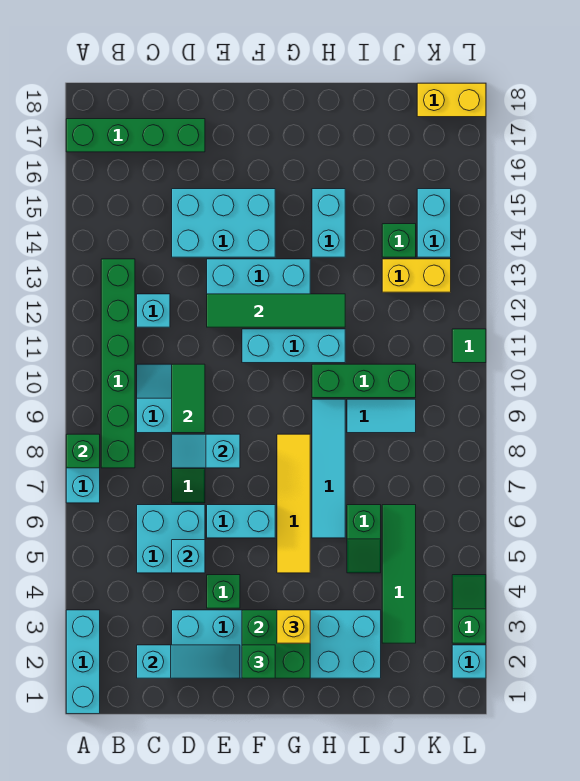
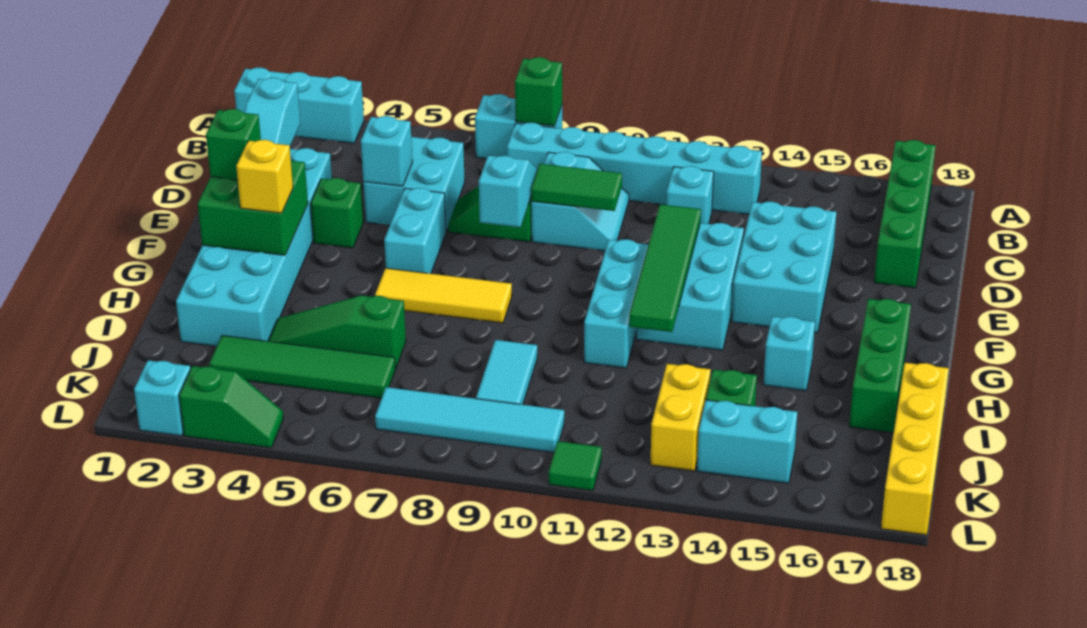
green brick B8:B13 level 1 -> cyan brick B8:B13 level 1
yellow tile G5:G8 level 1 -> yellow tile G6:G8 level 1
cyan tile H6:H9 level 1 -> cyan tile K7:K10 level 1
green brick H10:J10 level 1 -> green brick G17:I17 level 1
cyan brick H14:H15 level 1 -> cyan brick H15 level 1
green slope I5:I6 level 1 top 6 -> green slope I4:I6 level 1 top 6
yellow brick K18:L18 level 1 -> yellow brick I18:L18 level 1

